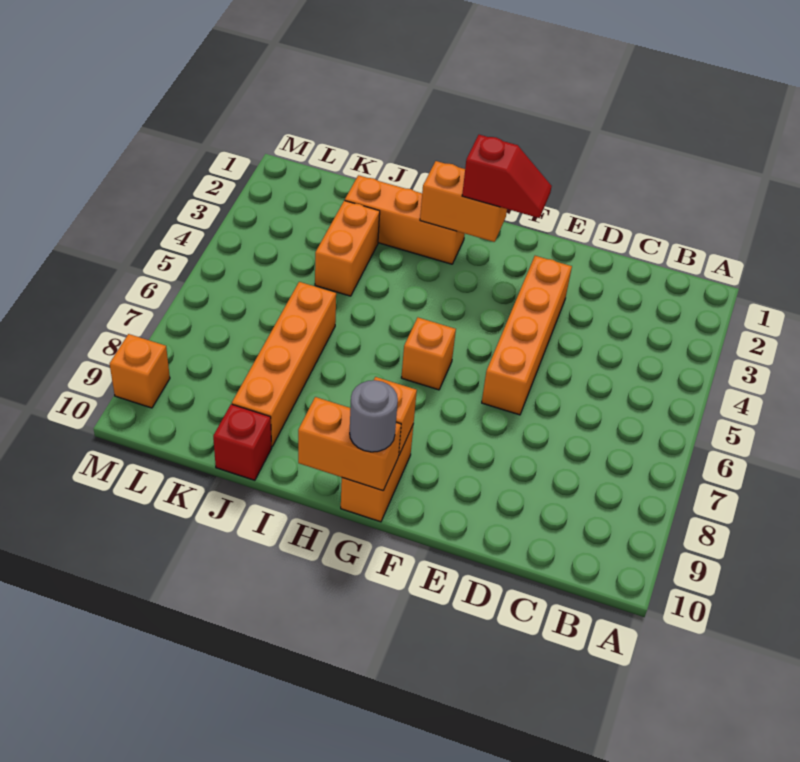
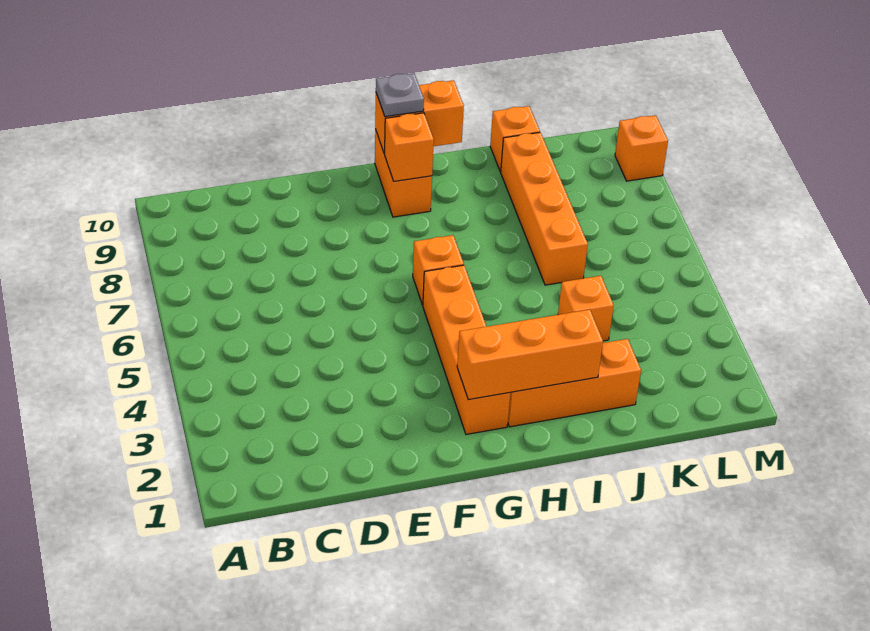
orange brick E3:E6 level 1 -> orange brick G2:G5 level 1
red slope F2:G2 level 3 top G -> none
orange brick G2:H2 level 2 -> orange brick G2:I2 level 2
grey round brick G10 level 3 -> grey plate G10 level 3
orange brick J3:J4 level 1 -> orange brick J4 level 1
red brick J10 level 1 -> orange brick J10 level 1

